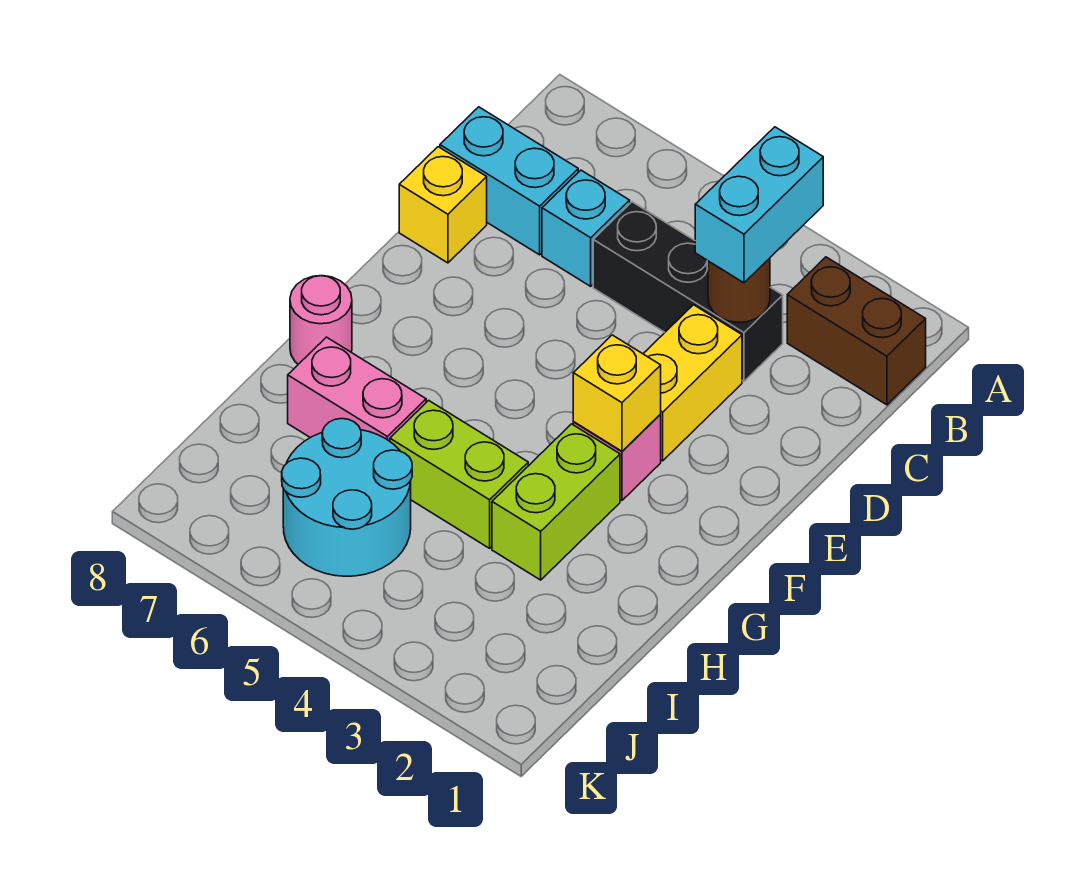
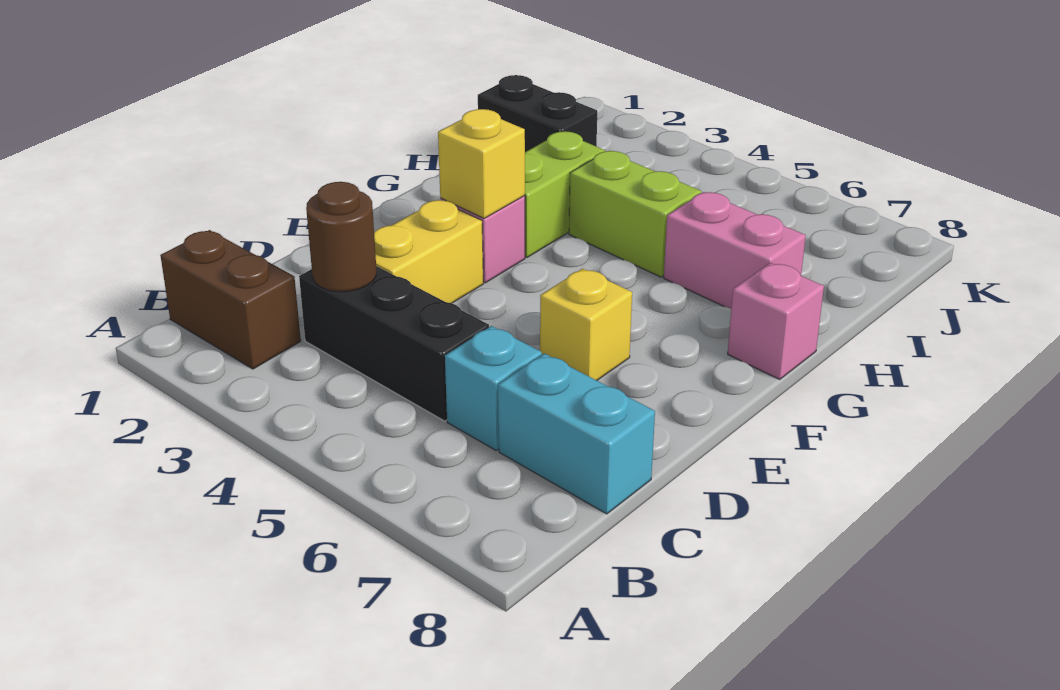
cyan brick B3:C3 level 3 -> none
yellow brick D8 level 1 -> yellow brick E6 level 1
pink round brick G8 level 1 -> pink brick G8 level 1
none -> black brick I1:I2 level 1
cyan round brick I5:J6 level 1 -> none

